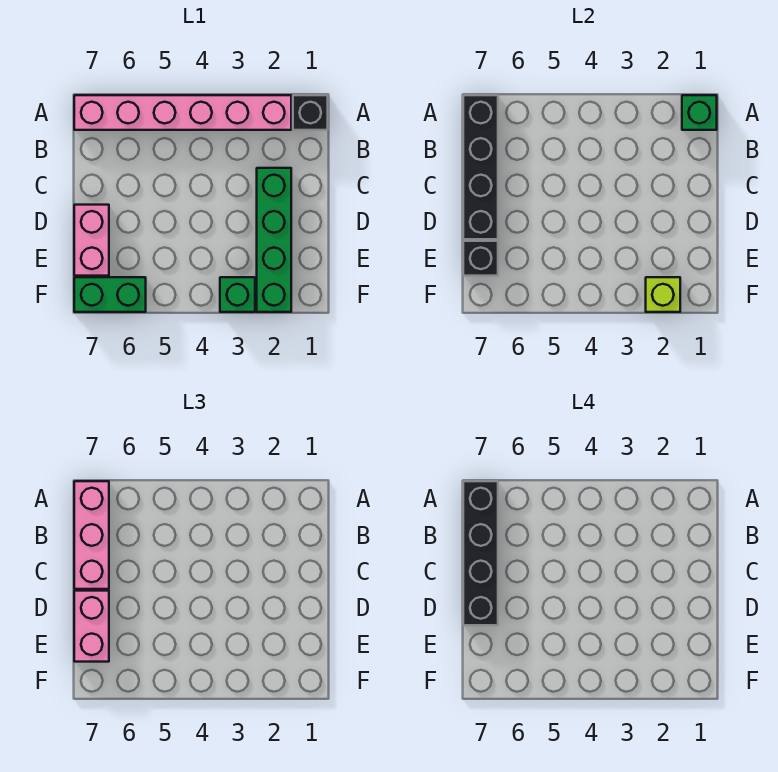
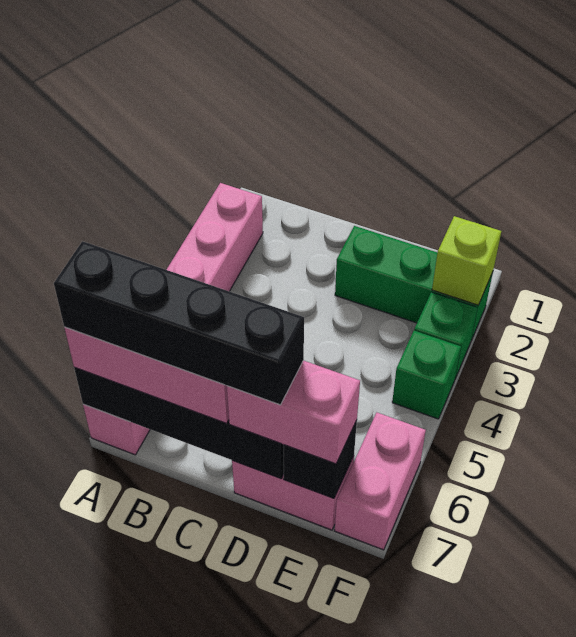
black brick A1 level 1 -> none
green brick A1 level 2 -> green brick F4 level 1
green brick C2:F2 level 1 -> green brick D2:F2 level 1
green brick F6:F7 level 1 -> pink brick F6:F7 level 1

